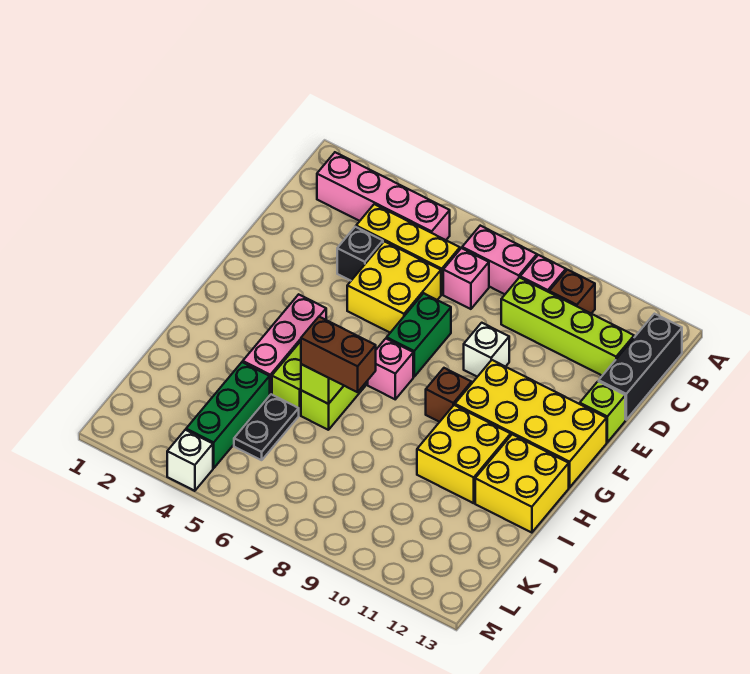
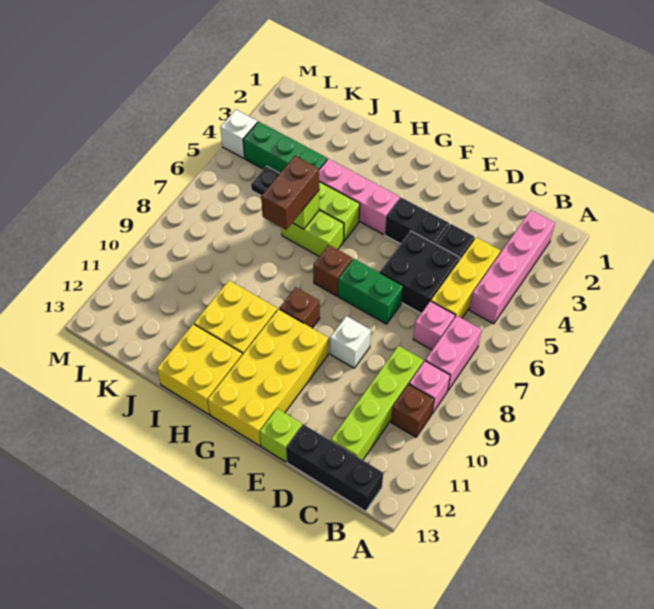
yellow brick D5:E6 level 1 -> black brick D5:E6 level 1
none -> black brick E4:F4 level 1
pink brick G7 level 1 -> brown brick G7 level 1

